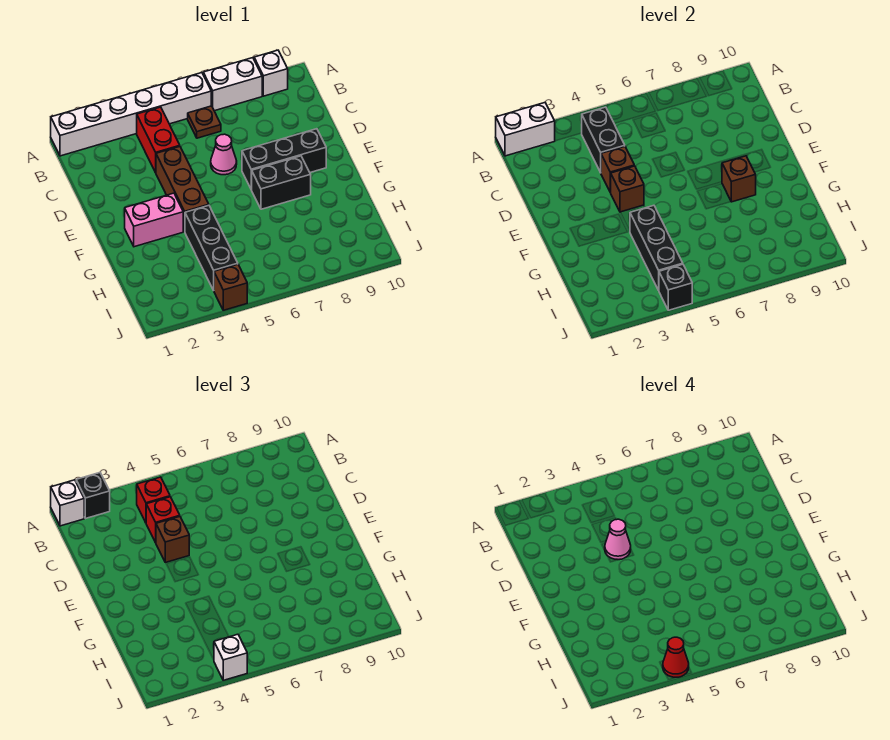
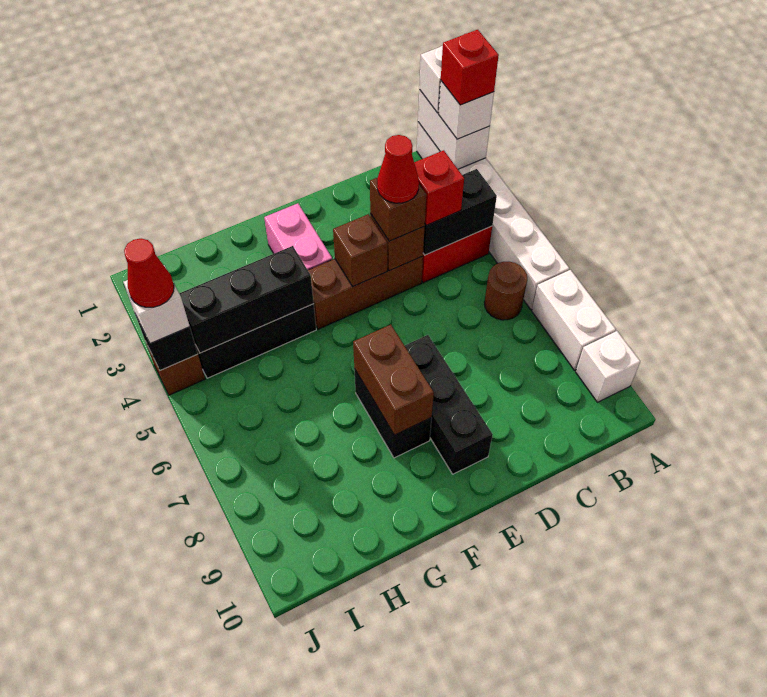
black brick A2 level 3 -> white brick A2 level 3
red brick B4 level 3 -> red brick A2 level 4
brown plate B6 level 1 -> brown round brick B6 level 1
pink cone D4 level 4 -> red cone D4 level 4
pink cone D6 level 1 -> none
brown brick F8 level 2 -> brown brick F7:F8 level 2

